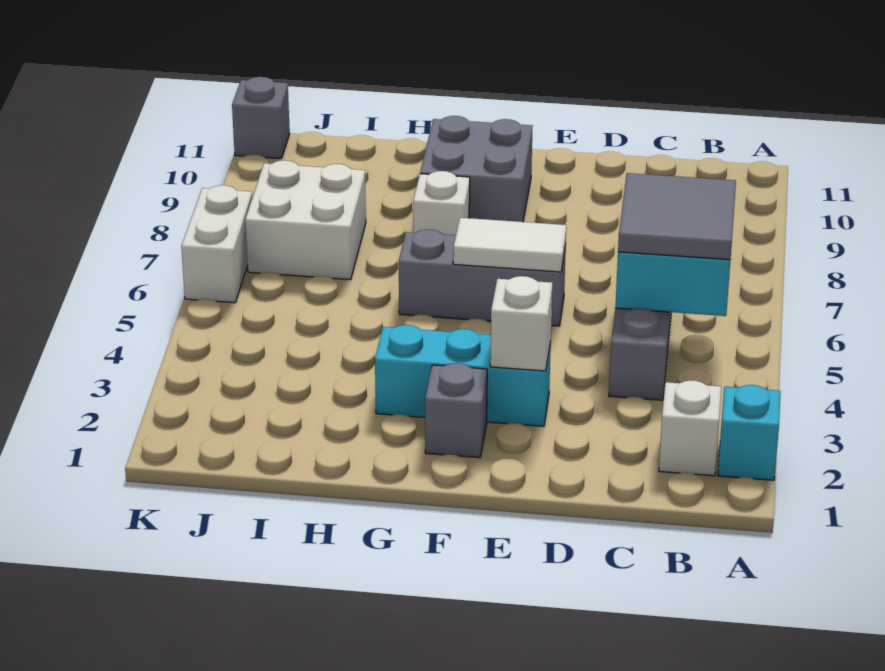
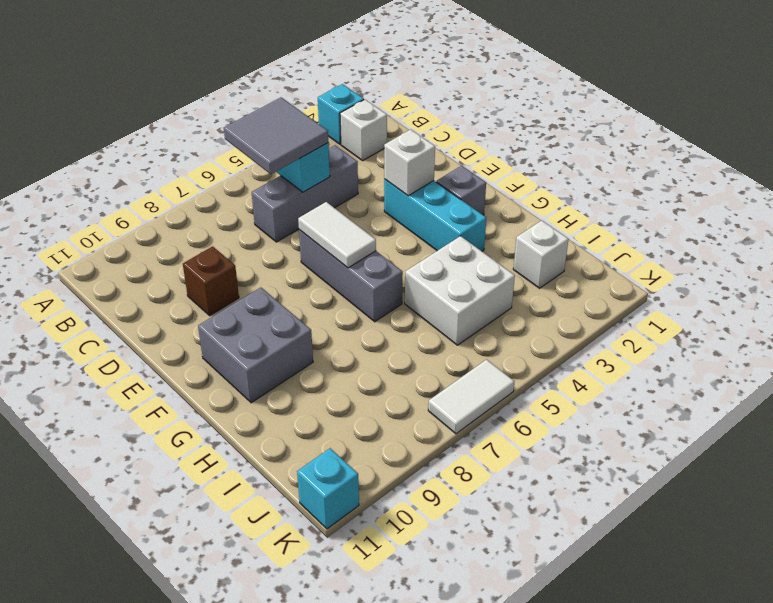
none -> brown brick D9 level 1
white brick G8 level 1 -> white brick I2 level 1
white brick I7:J8 level 1 -> white brick H4:I5 level 1
white brick K6:K7 level 1 -> white tile K6:K7 level 1
grey brick K11 level 1 -> cyan brick K11 level 1

